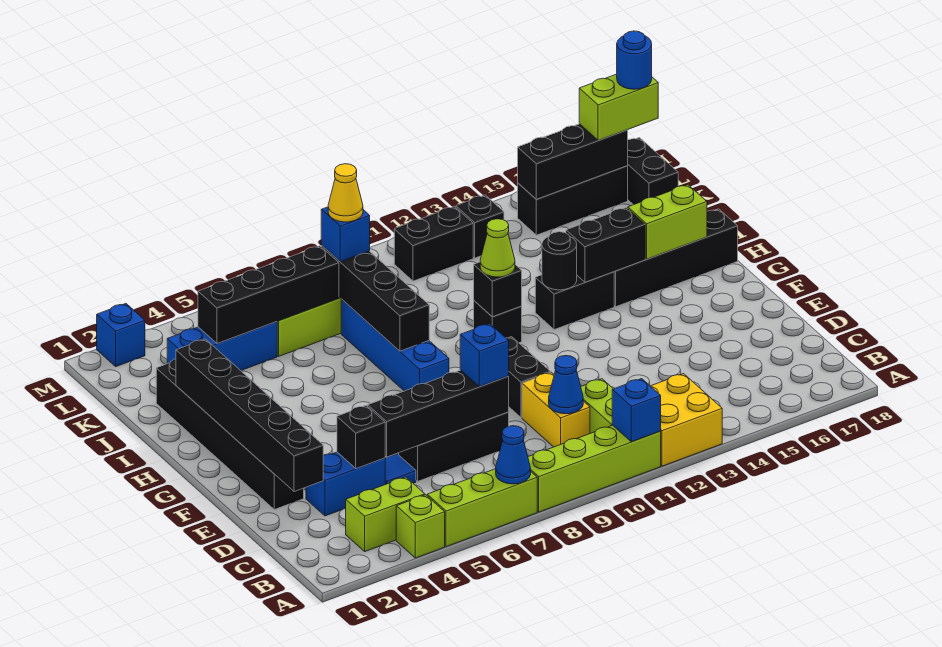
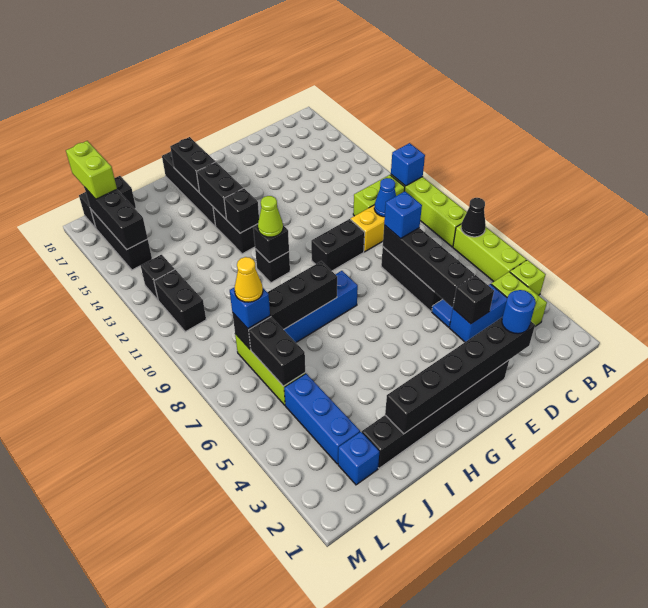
blue cone A7 level 2 -> black cone A7 level 2
yellow brick A12:B13 level 1 -> none
blue brick D3:D4 level 1 -> blue brick C4:D4 level 1
black round brick H13 level 2 -> black brick H13 level 2
lime brick H16:H17 level 2 -> black brick H16:H17 level 2
black brick K4:K7 level 2 -> black brick K6:K7 level 2
blue round brick L18 level 4 -> blue round brick D2 level 3
blue brick M2 level 1 -> blue brick K2 level 1

